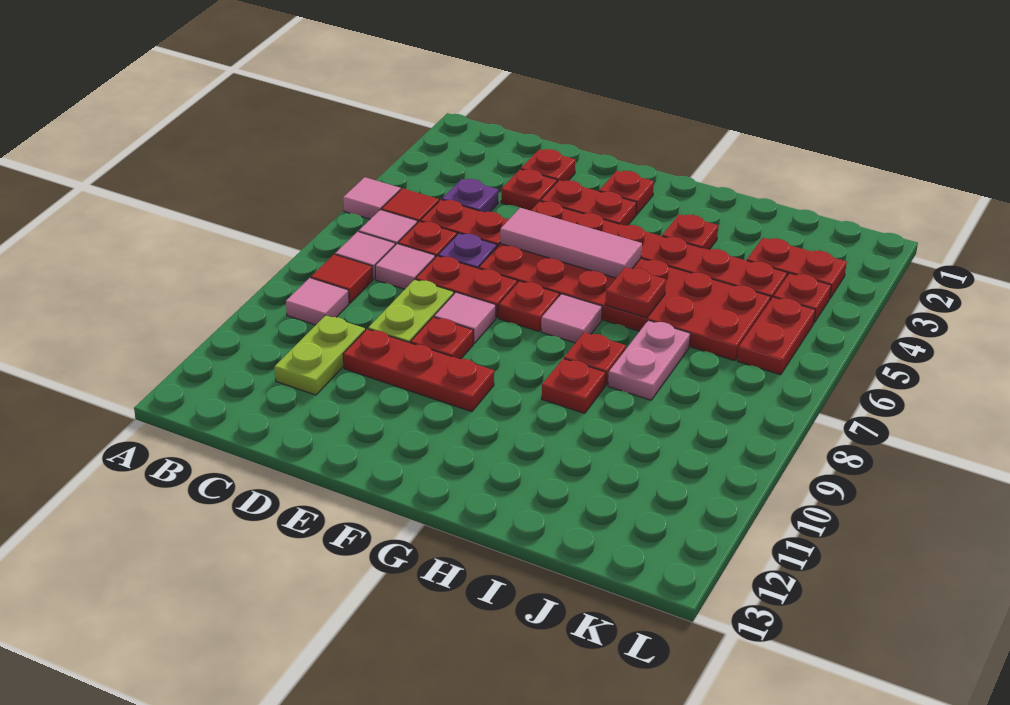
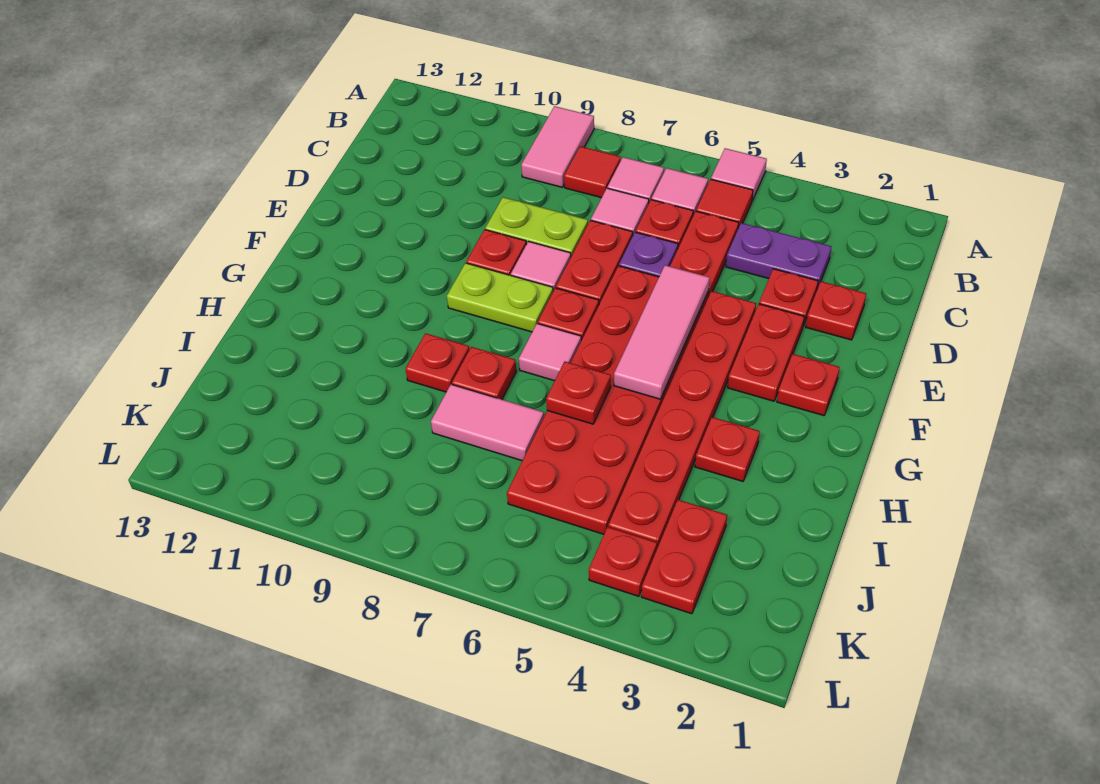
pink tile B9 level 1 -> pink tile A9:B9 level 1
purple plate C4 level 1 -> purple plate C3:C4 level 1
lime plate C10:C11 level 1 -> lime plate F8:F9 level 1
red plate D10:F10 level 1 -> none
pink plate I7:I8 level 1 -> pink tile I7:I8 level 1
red plate K5:K6 level 1 -> none

